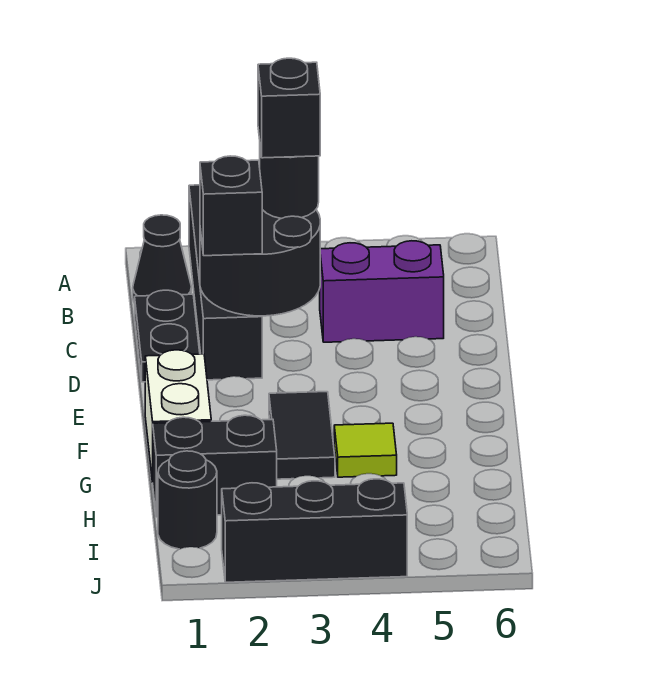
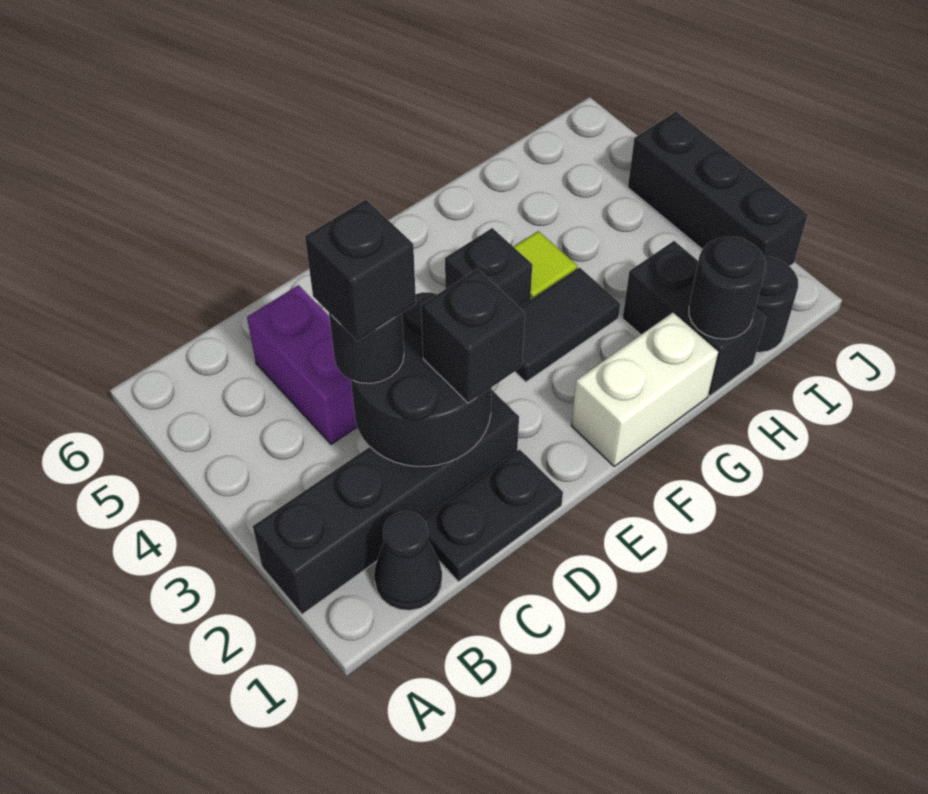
none -> black brick F4 level 1
none -> black round brick H1 level 2

